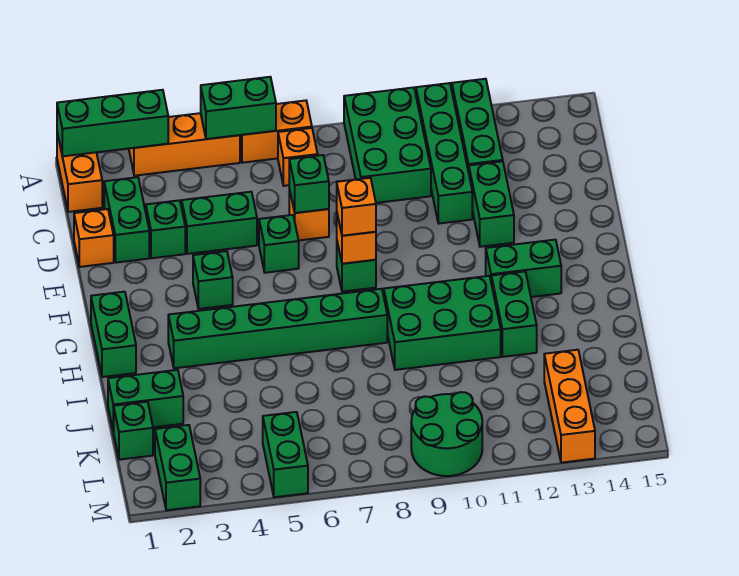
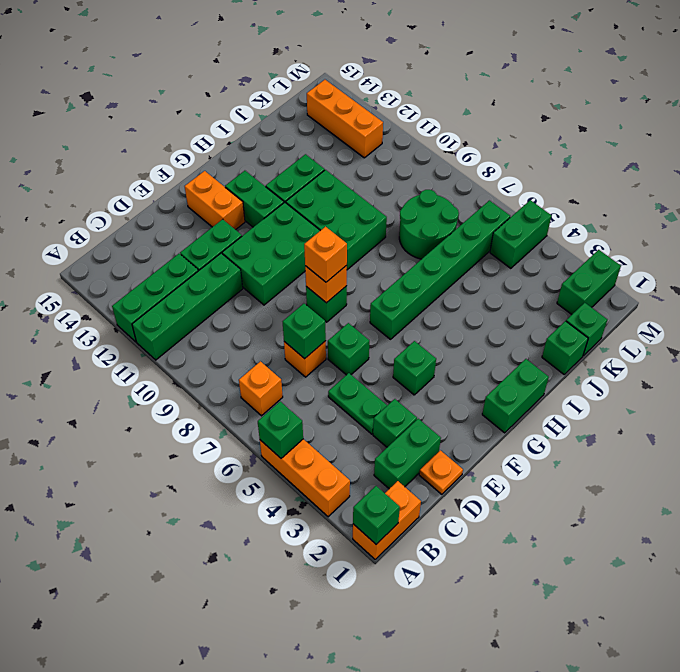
green brick A1:A3 level 2 -> green brick A1 level 2
green brick A5:A6 level 2 -> green brick A5 level 2
orange brick A6:A7 level 1 -> orange brick F13:F14 level 1
green brick A9:C10 level 1 -> green brick E10:G11 level 1
orange brick D1 level 1 -> orange plate D1 level 1
green brick D4:D5 level 1 -> green plate D4:D5 level 1
green brick H3:H8 level 1 -> green brick G6:L6 level 1
green brick J1:J2 level 1 -> green brick J1 level 1
orange brick K13:M13 level 1 -> orange brick L12:L14 level 1
green round brick L9:M10 level 1 -> green round brick J7:K8 level 1

